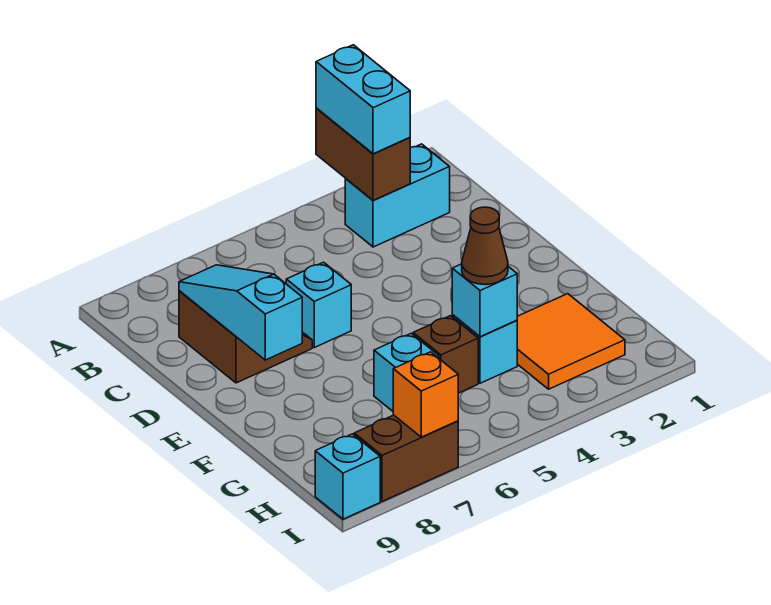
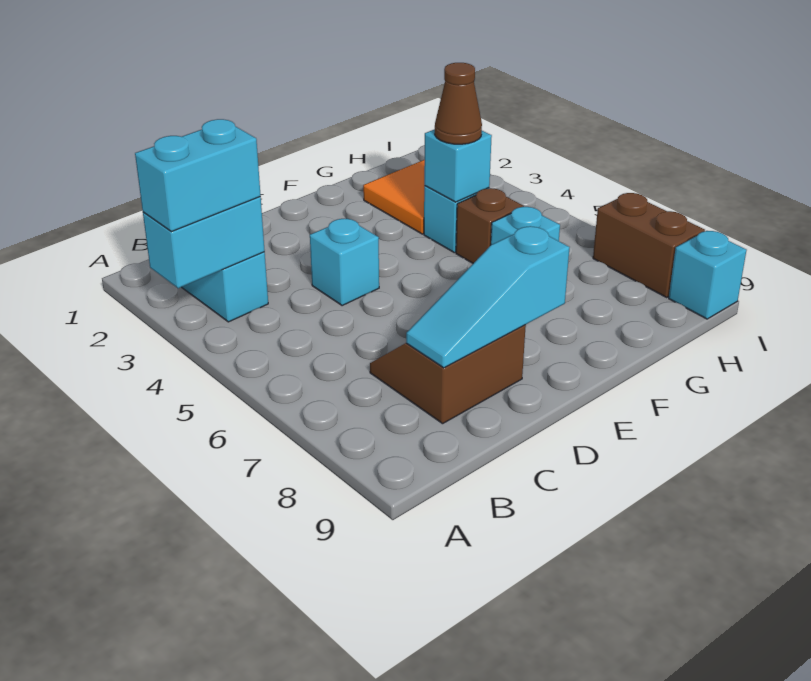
brown brick A3:B3 level 2 -> cyan brick A3:B3 level 2
cyan brick D6 level 1 -> cyan brick D4 level 1
orange brick I7 level 2 -> none

